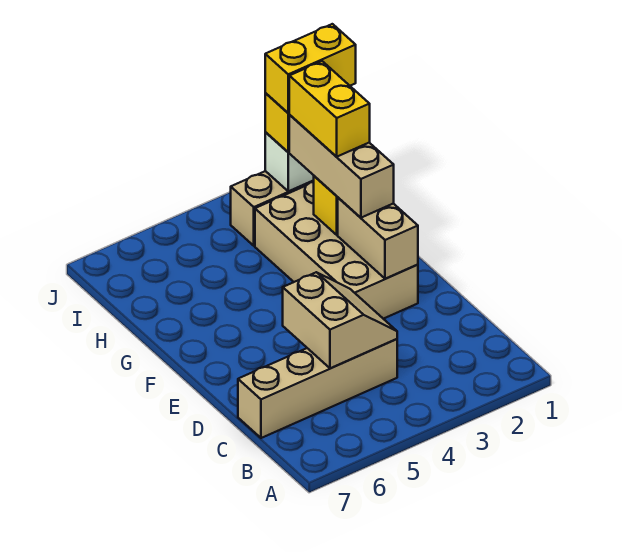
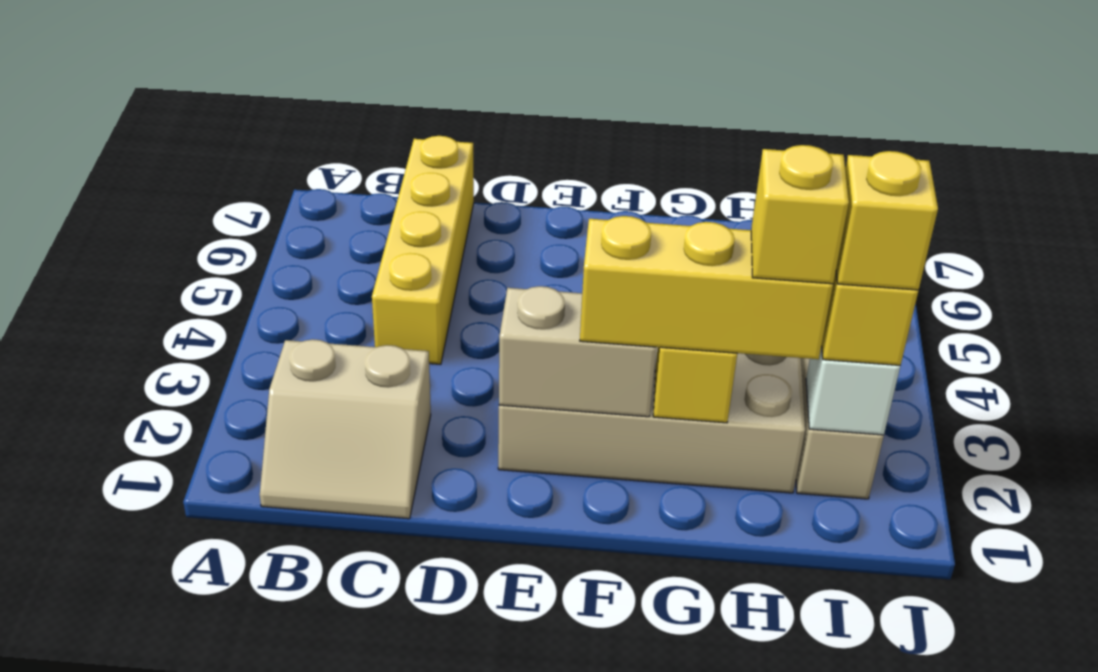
tan brick C4:C7 level 1 -> yellow brick C4:C7 level 1
tan slope C4:D5 level 2 top 5 -> tan slope B1:C2 level 1 top 2
tan brick F2:H2 level 3 -> yellow brick F2:H2 level 3
yellow brick G2:H2 level 4 -> yellow brick H2 level 4
yellow brick I1:I2 level 4 -> yellow brick I2 level 4

